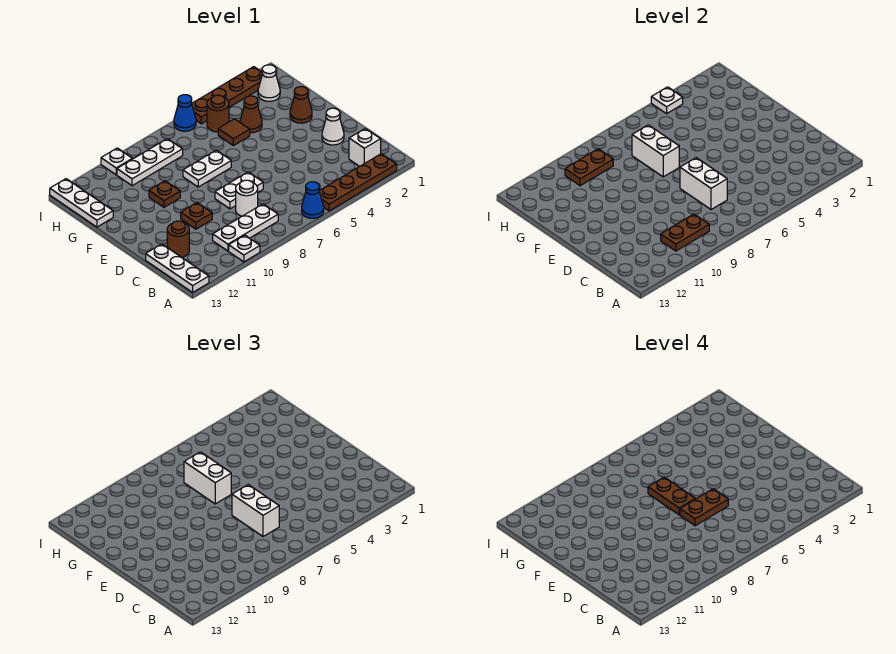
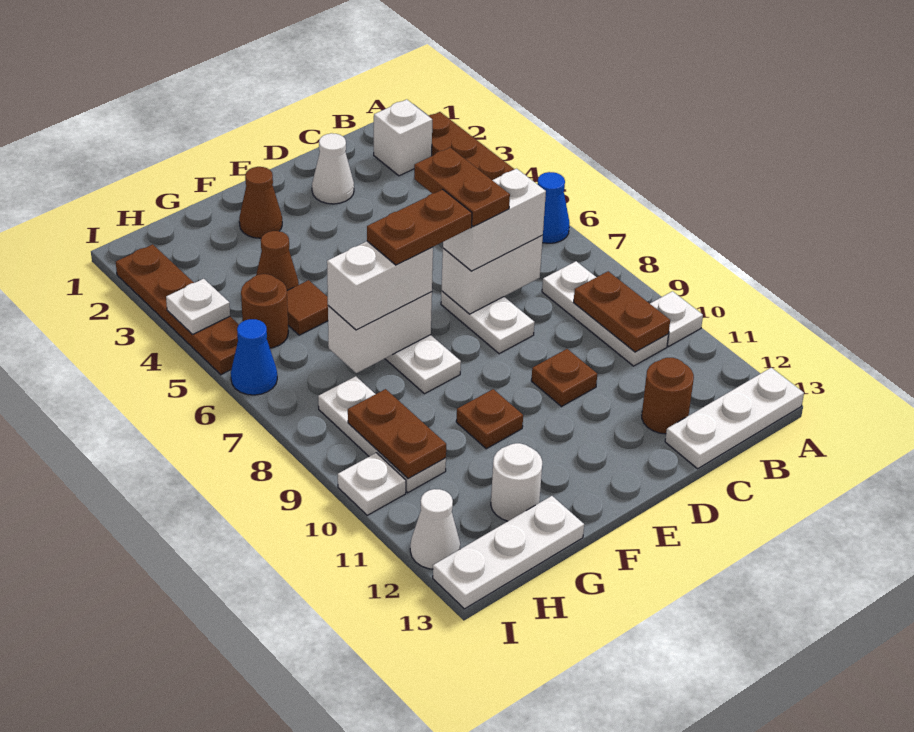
white round brick C8 level 1 -> white round brick G12 level 1
white cone H2 level 1 -> white cone I12 level 1

